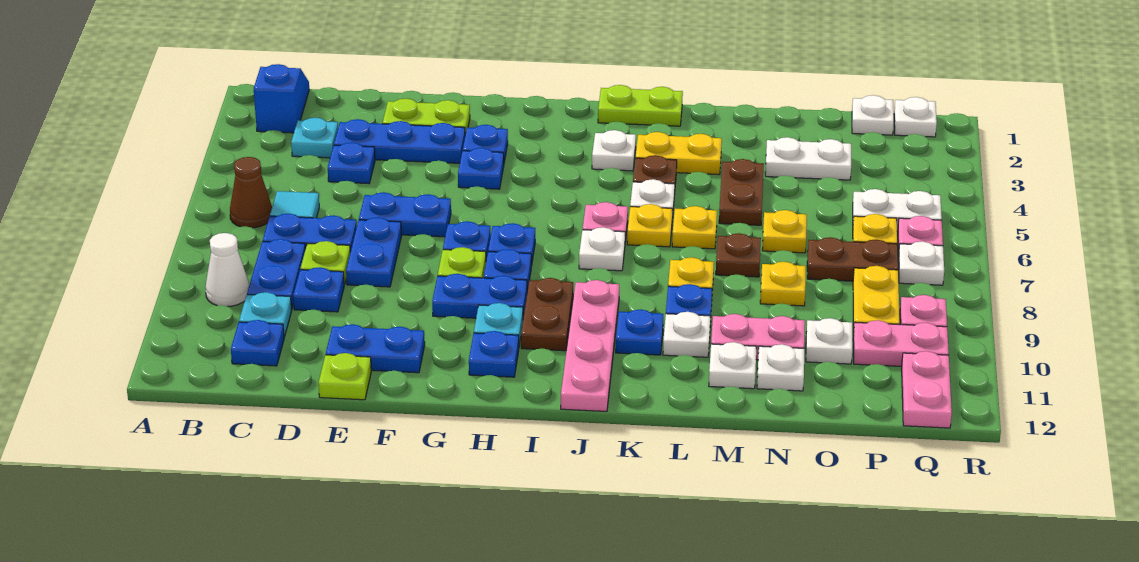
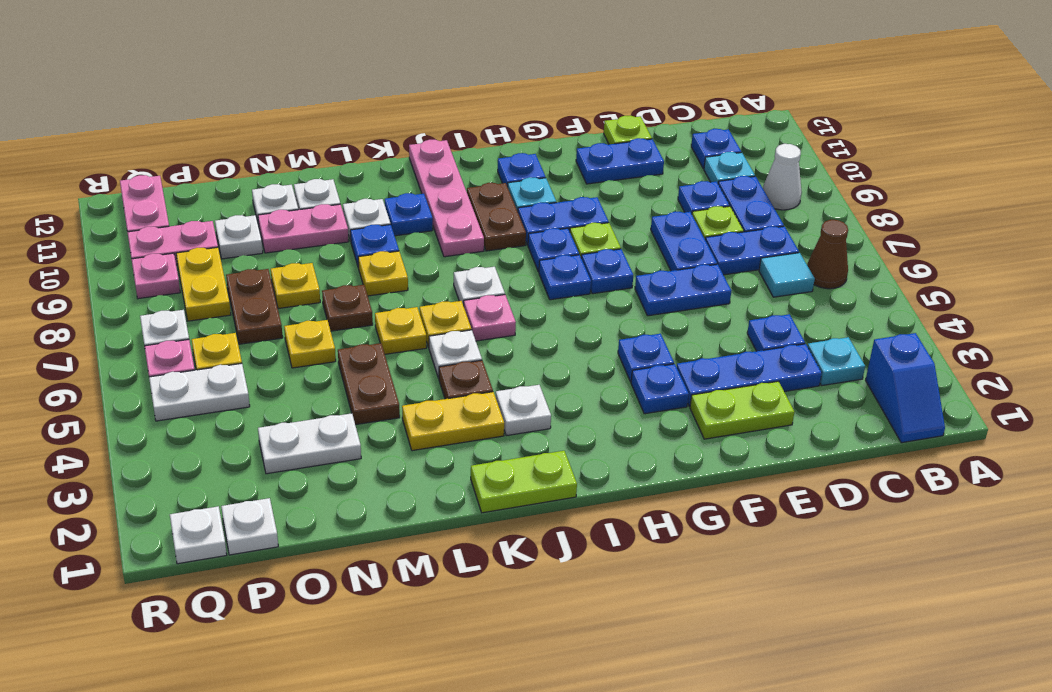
brown plate O7:P7 level 1 -> brown plate O7:O8 level 1

